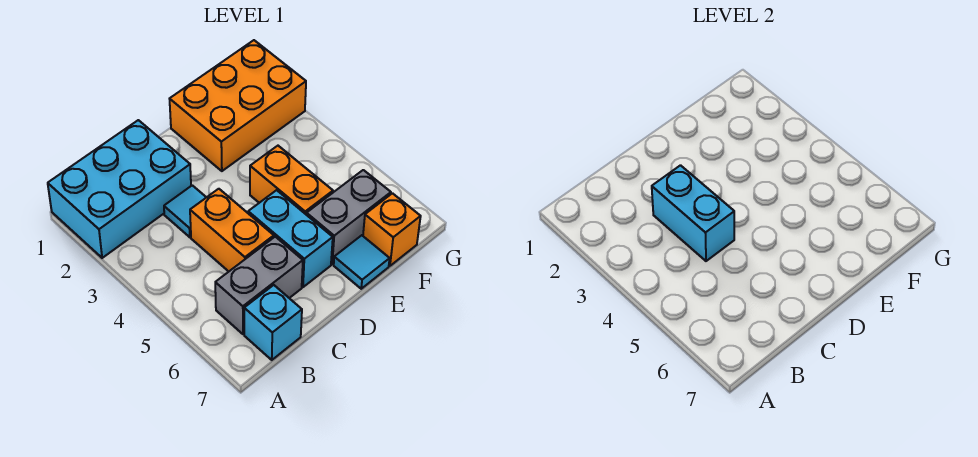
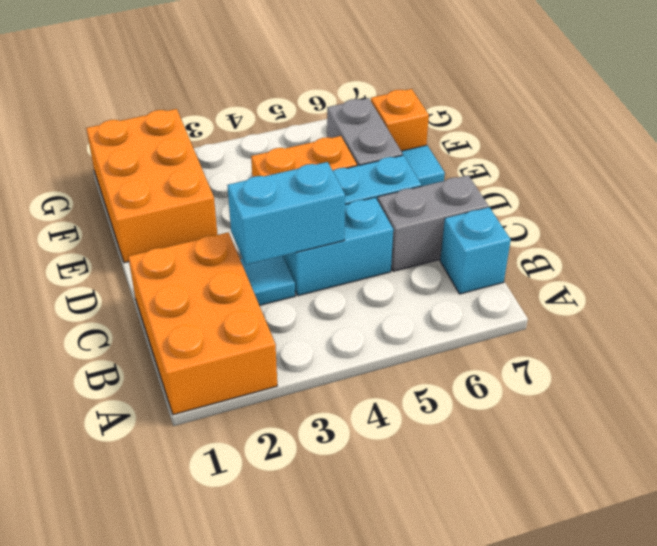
cyan brick A1:C2 level 1 -> orange brick A1:C2 level 1
grey brick B6:C6 level 1 -> grey brick C6:C7 level 1
orange brick C4:C5 level 1 -> cyan brick C4:C5 level 1

